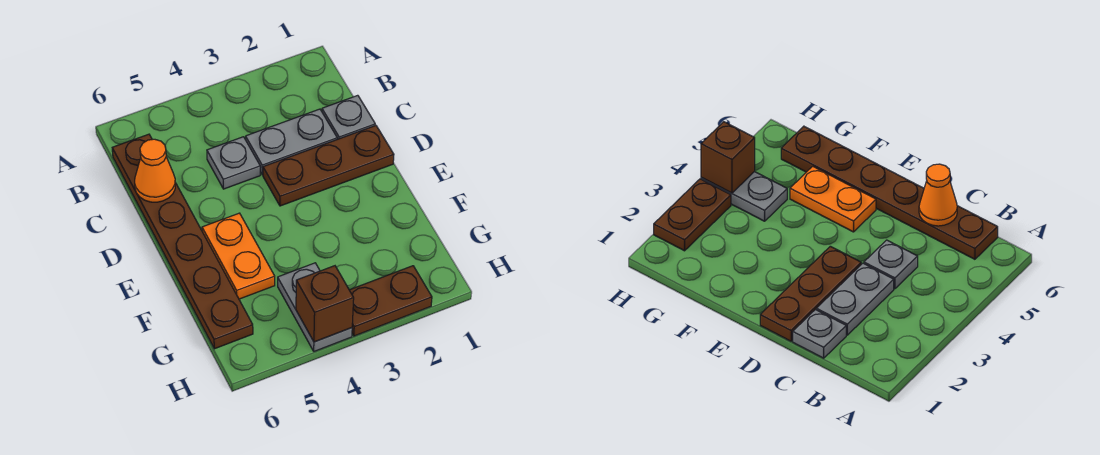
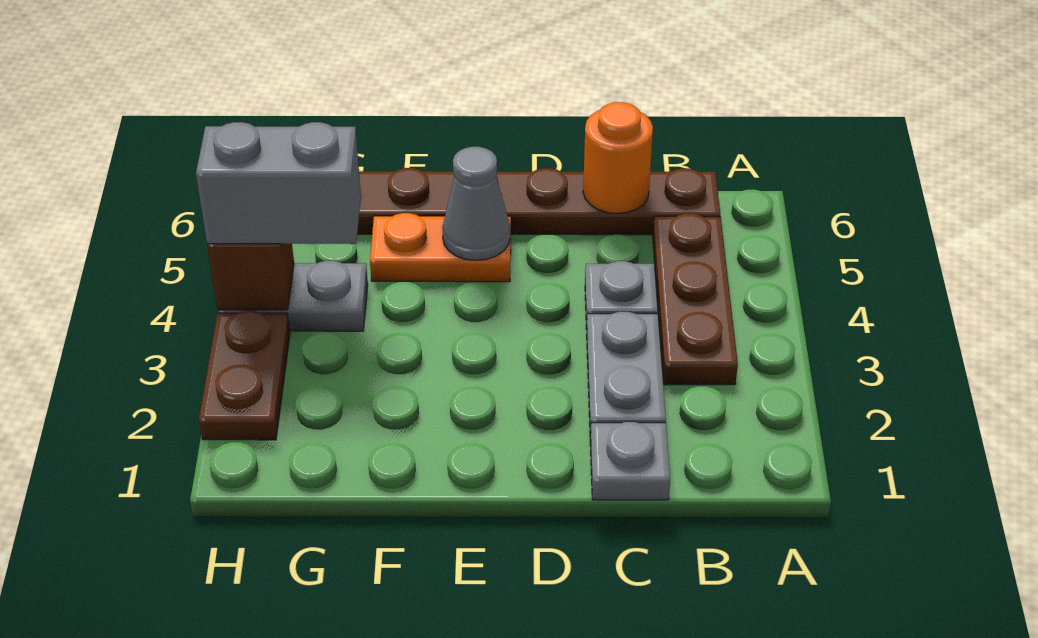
orange cone C6 level 2 -> orange round brick C6 level 2
brown plate D1:D3 level 1 -> brown plate B3:B5 level 1
none -> grey cone E5 level 2
none -> grey brick G4:H4 level 3

